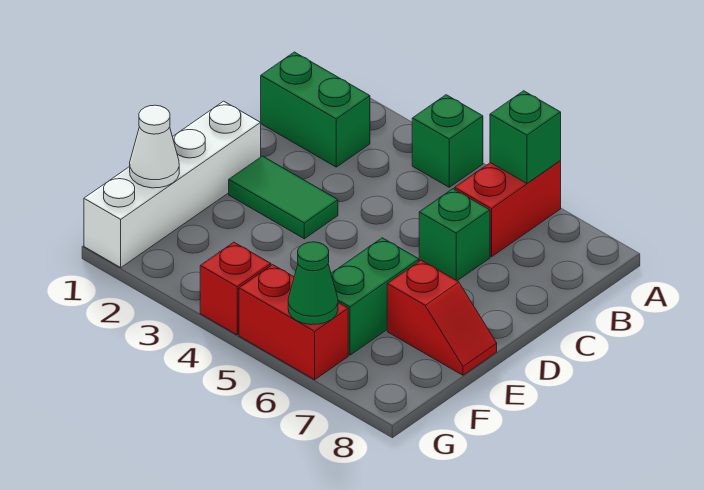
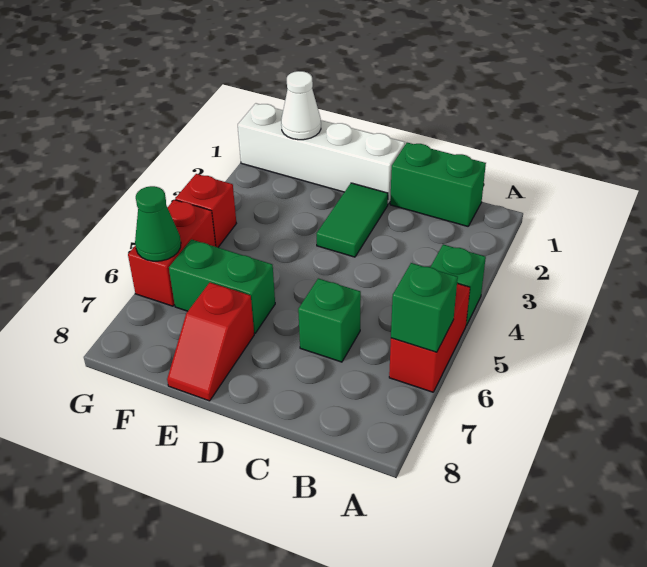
red brick A6:B6 level 1 -> red brick A5:A6 level 1
green brick B1:B2 level 1 -> green brick B1:C1 level 1

